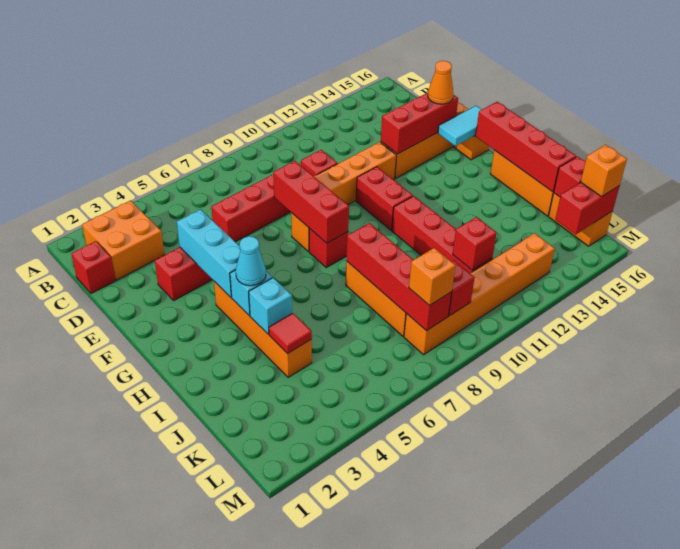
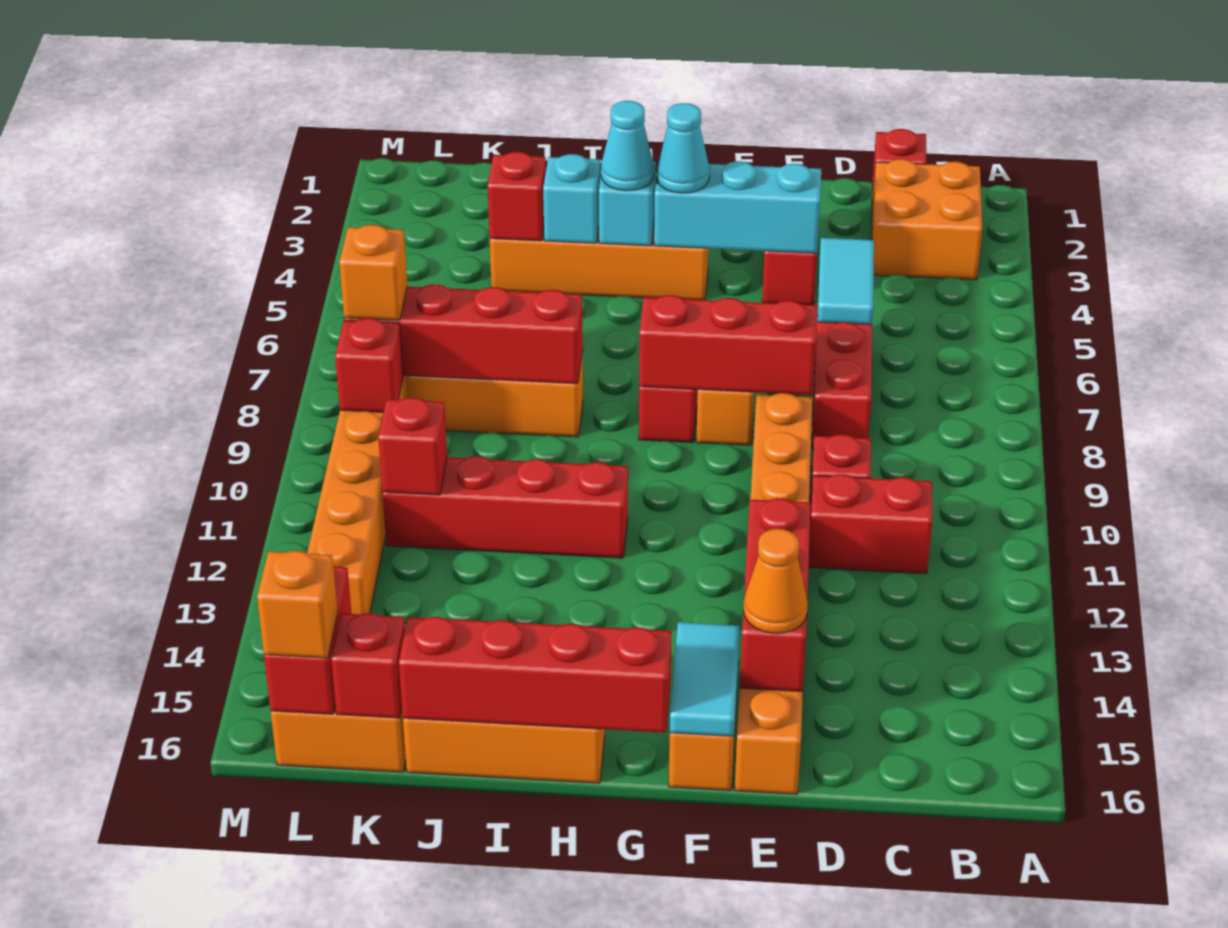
none -> cyan tile D5:D6 level 2
red brick F11:G11 level 1 -> red brick C11:D11 level 1
none -> cyan cone G4 level 3
red tile J4 level 2 -> red brick J4 level 2

